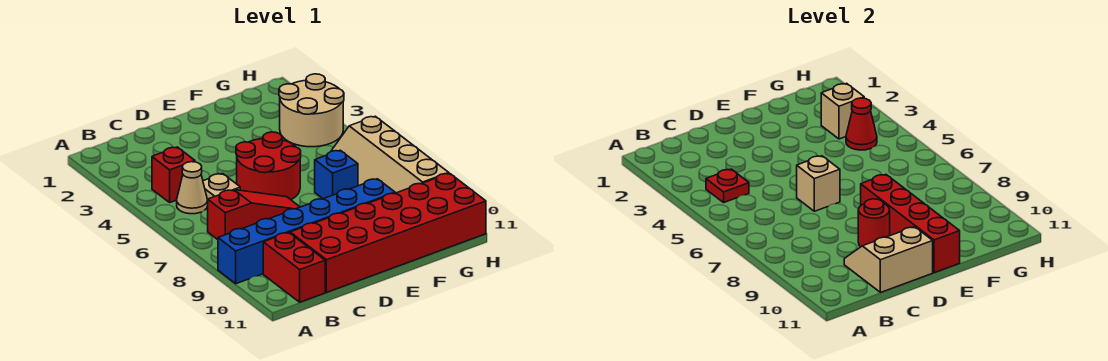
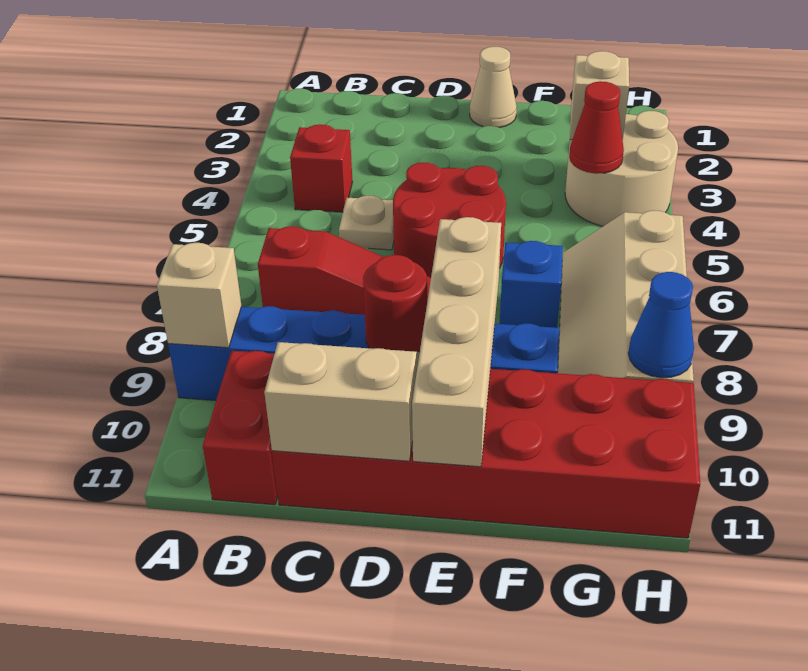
red plate B4 level 2 -> none
tan cone B5 level 1 -> tan cone E1 level 1
tan brick D6 level 2 -> tan brick A9 level 2
red brick E8:E11 level 2 -> tan brick E8:E11 level 2
none -> blue cone H9 level 2

